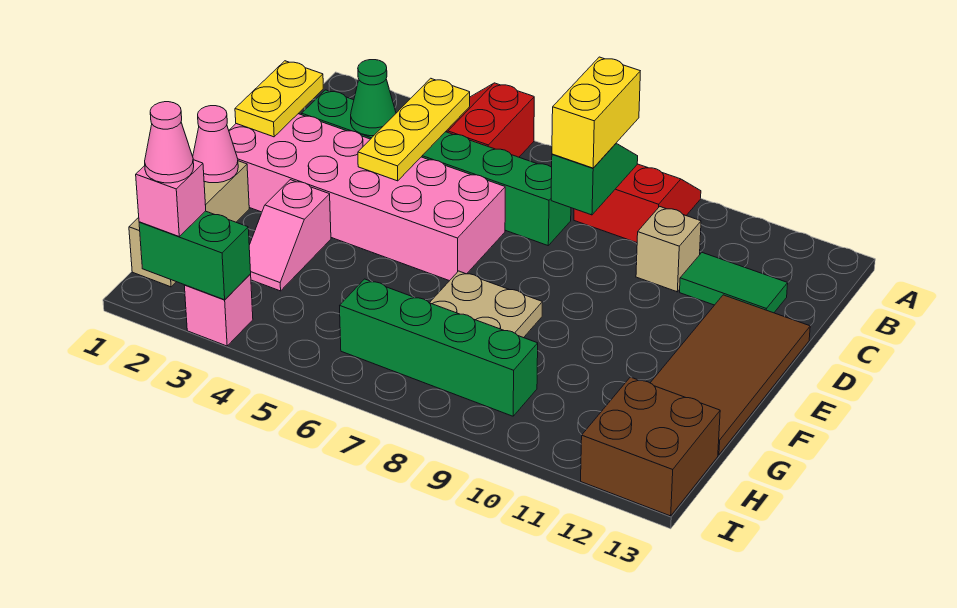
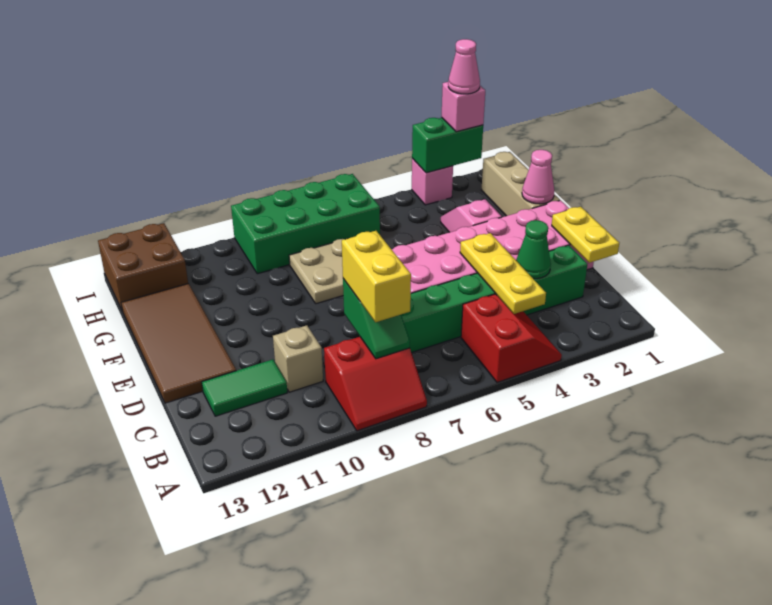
green brick H6:H9 level 1 -> green brick H6:I9 level 1

